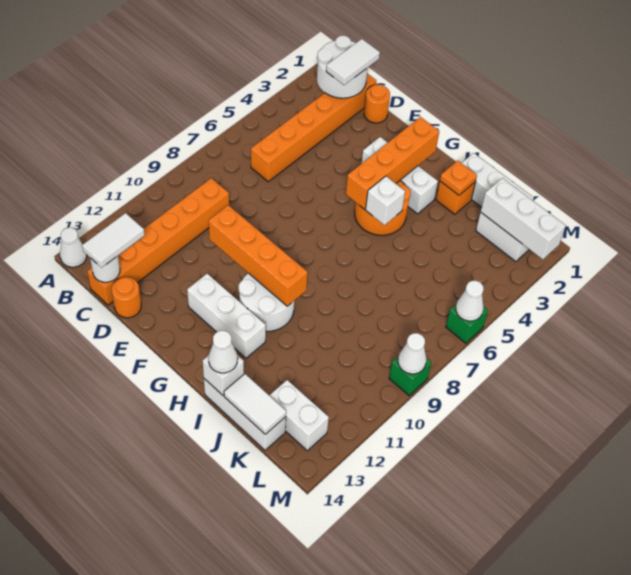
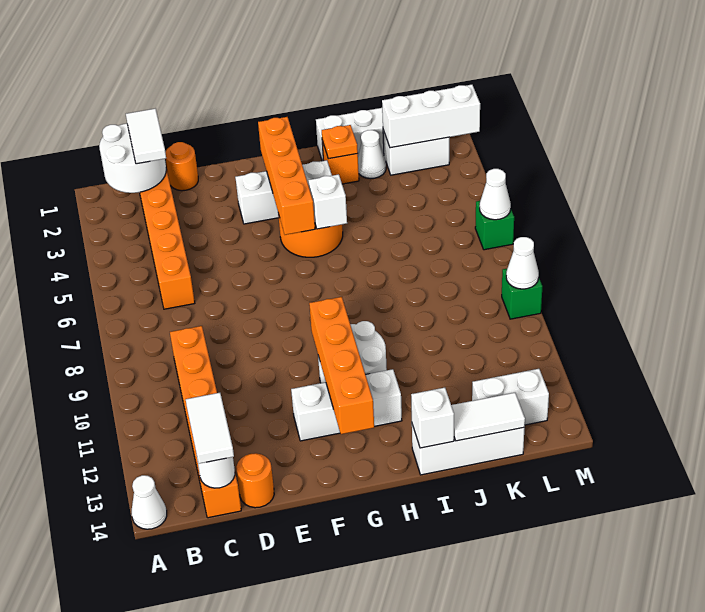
orange brick E10:H10 level 2 -> orange brick G10:G13 level 2
white cone I14 level 3 -> white cone J2 level 1

